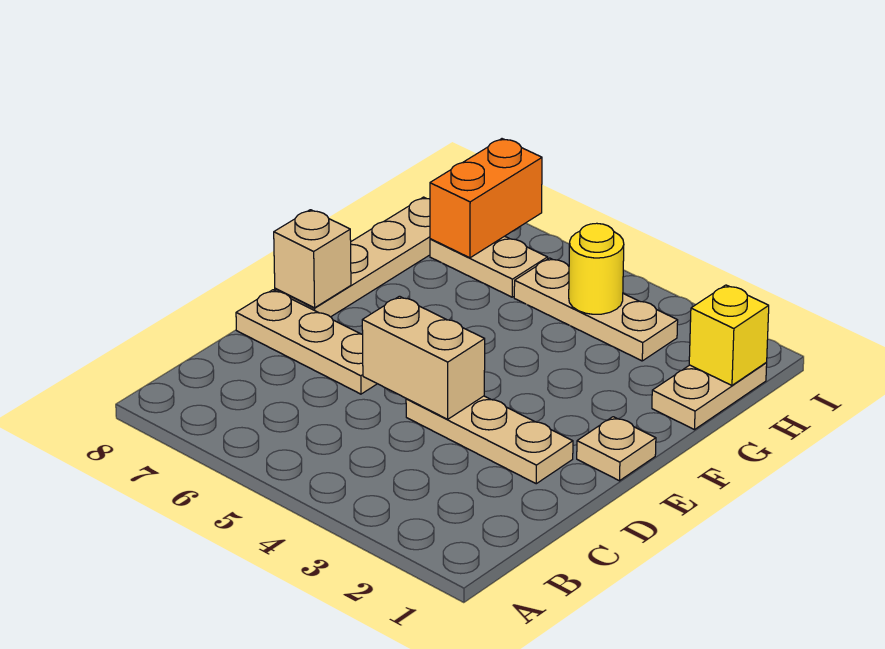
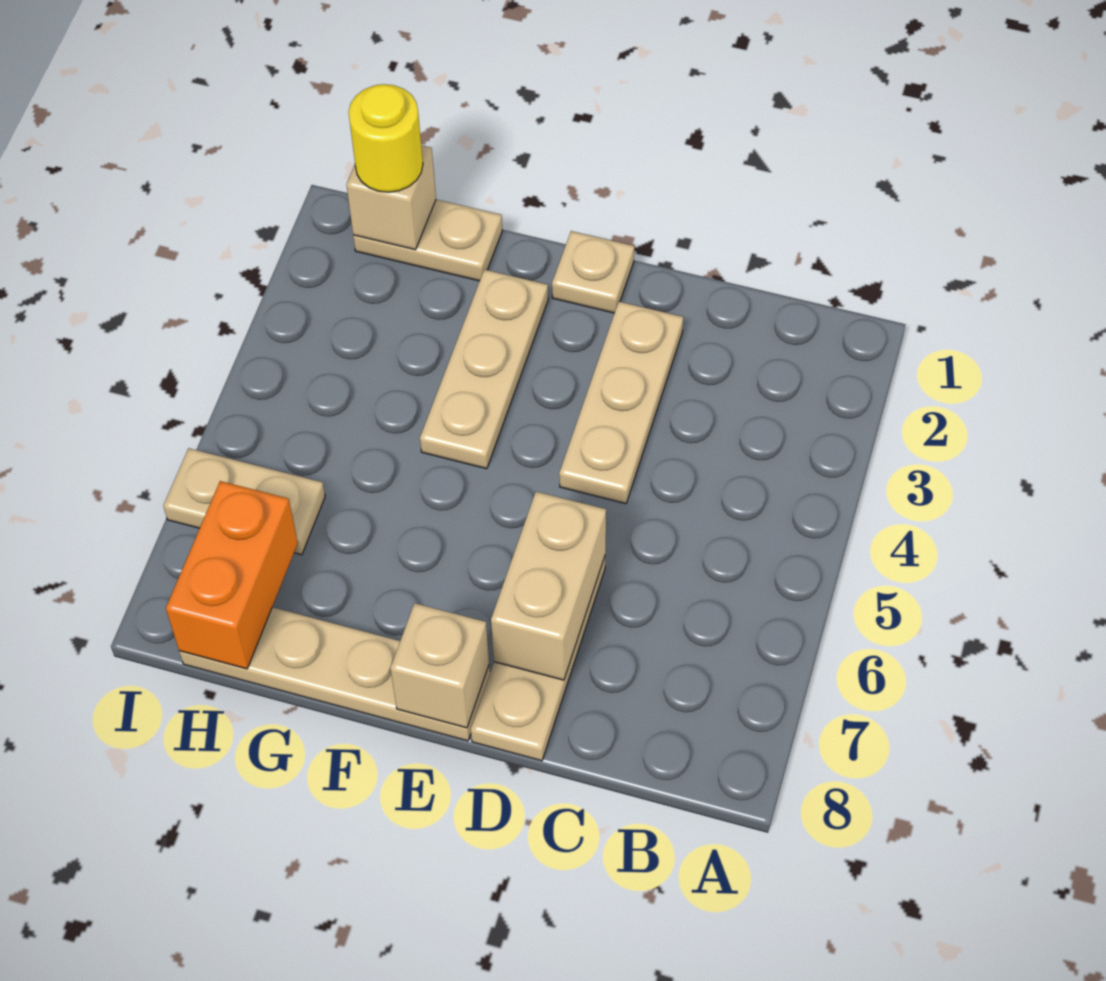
tan brick D4:D5 level 2 -> tan brick D6:D7 level 2
yellow brick H1 level 2 -> tan brick H1 level 2
tan plate H3:H5 level 1 -> tan plate F2:F4 level 1
yellow round brick H4 level 2 -> yellow round brick H1 level 3
tan plate H6:H7 level 1 -> tan plate H6:I6 level 1
orange brick H7:I7 level 2 -> orange brick H7:H8 level 2

